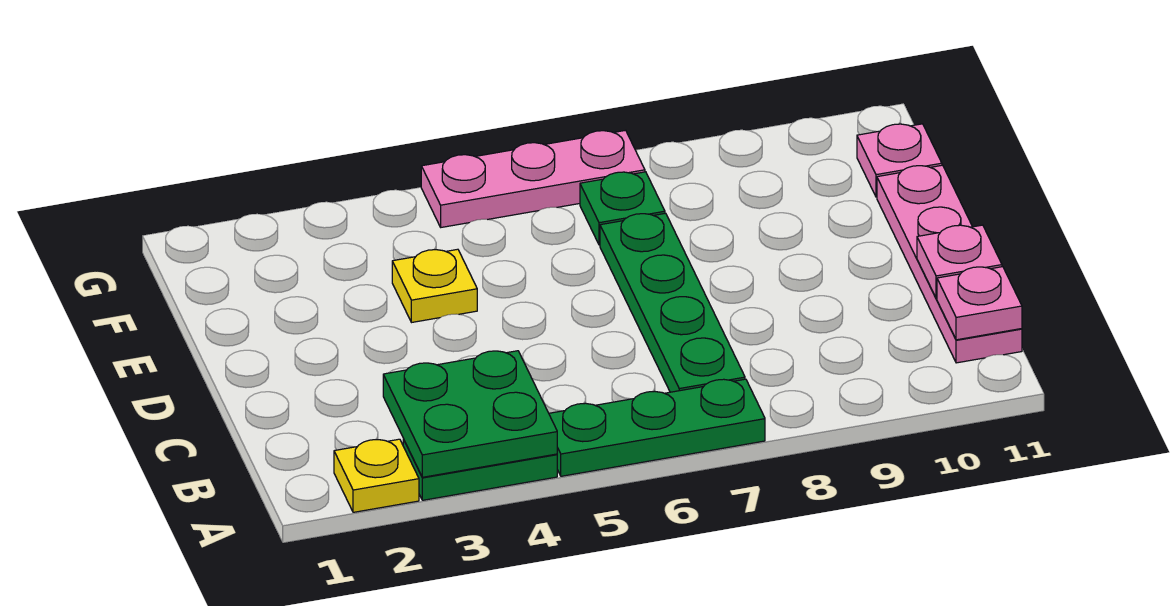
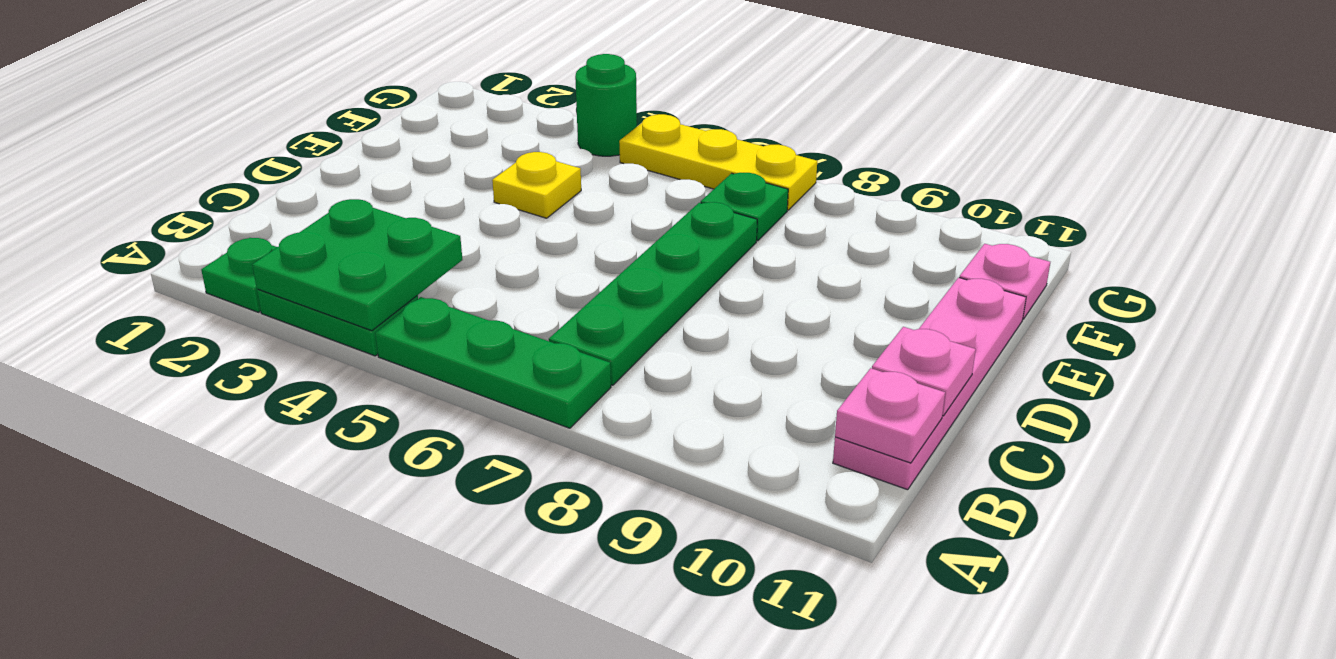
yellow plate A2 level 1 -> green plate A2 level 1
none -> green round brick G4 level 1
pink plate G5:G7 level 1 -> yellow plate G5:G7 level 1

